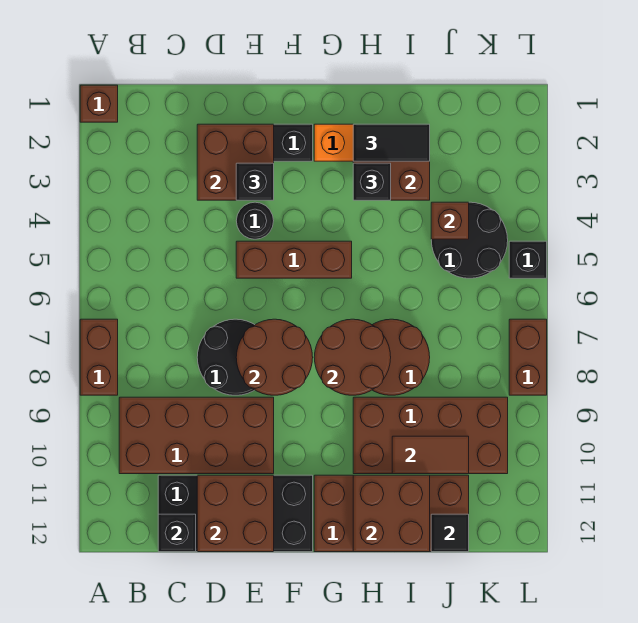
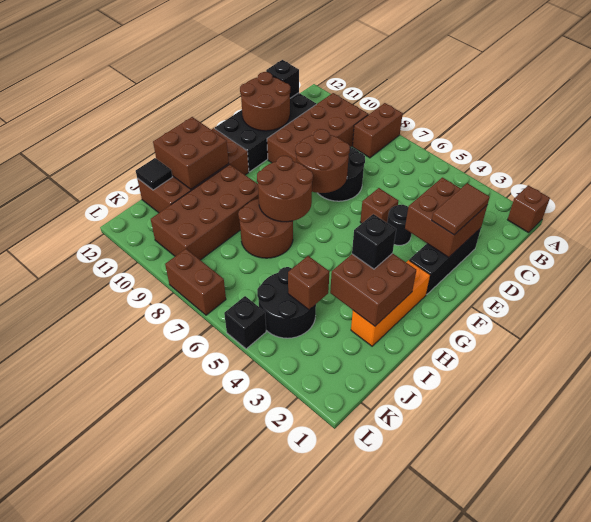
brown brick A7:A8 level 1 -> brown brick A8:B8 level 1
brown brick D11:E12 level 2 -> brown round brick D11:E12 level 2
black brick E3 level 3 -> none
brown brick E5:G5 level 1 -> brown brick E5 level 1
black tile H2:I2 level 3 -> none
brown tile I10:J10 level 2 -> brown tile D2:E2 level 3

